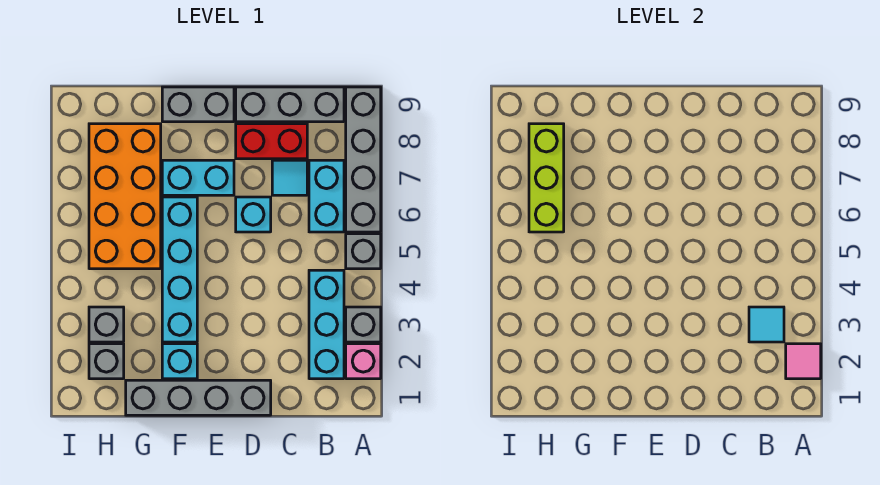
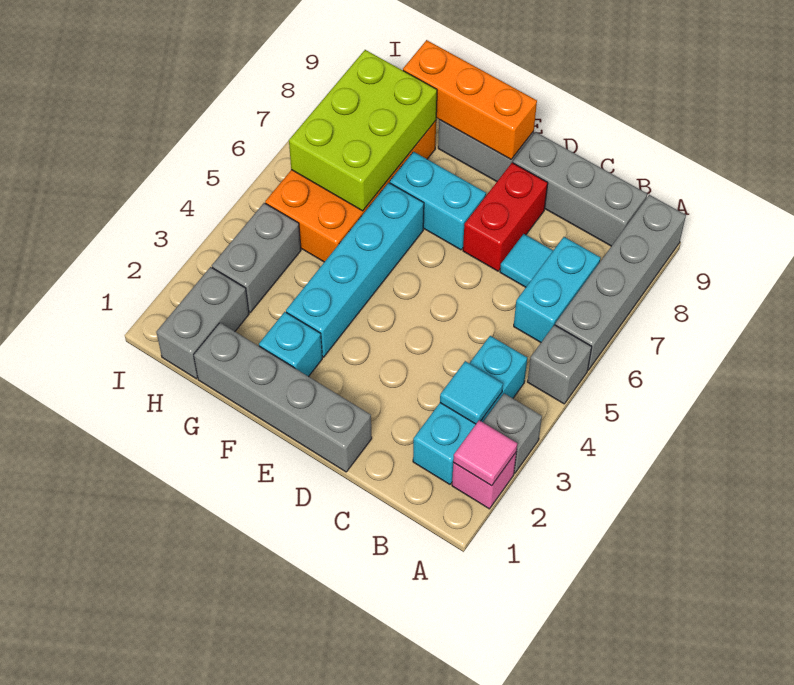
red brick C8:D8 level 1 -> red brick D7:D8 level 1
cyan brick D6 level 1 -> none
none -> orange brick E9:G9 level 2
grey brick H2 level 1 -> grey brick H1:H2 level 1
grey brick H3 level 1 -> grey brick H3:H4 level 1
lime brick H6:H8 level 2 -> lime brick G6:H8 level 2

